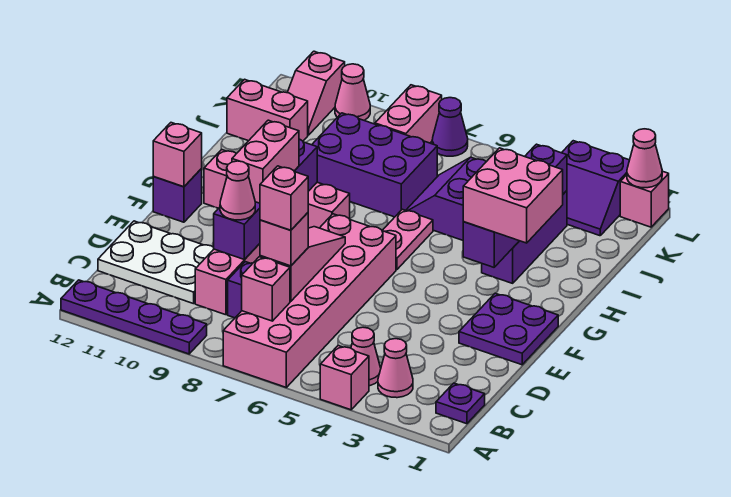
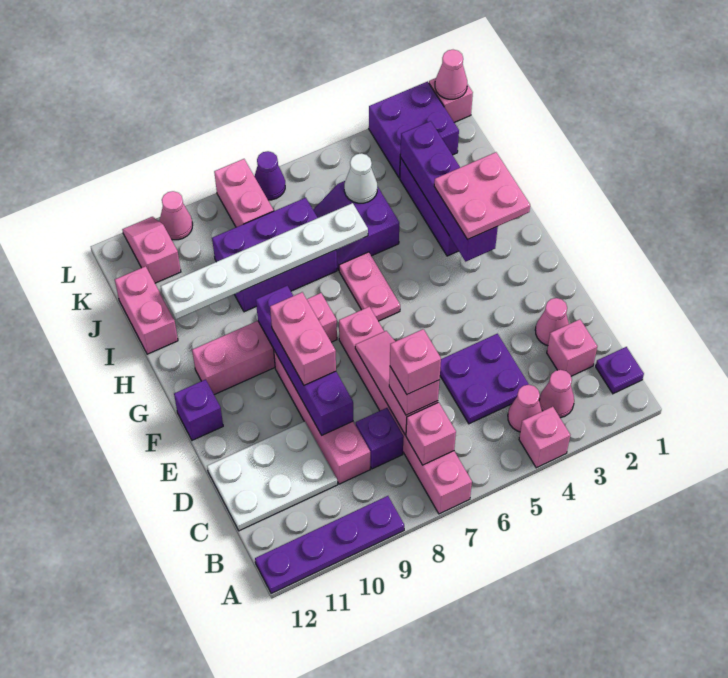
pink brick A6:F7 level 1 -> pink brick A7:F7 level 1
pink cone D9 level 3 -> pink cone D2 level 1
purple plate E1:F2 level 1 -> purple plate C4:D5 level 1
pink brick F12 level 2 -> pink brick C2 level 1
pink brick G2:H3 level 3 -> pink plate G2:H3 level 3
none -> white plate I6:I11 level 2
none -> white cone J5 level 2
pink brick J11:J12 level 1 -> pink brick I12:J12 level 1
purple slope K2:L3 level 1 top L -> purple brick K2:L3 level 1
pink slope K11:L11 level 1 top L -> pink slope K11:L11 level 1 top K

